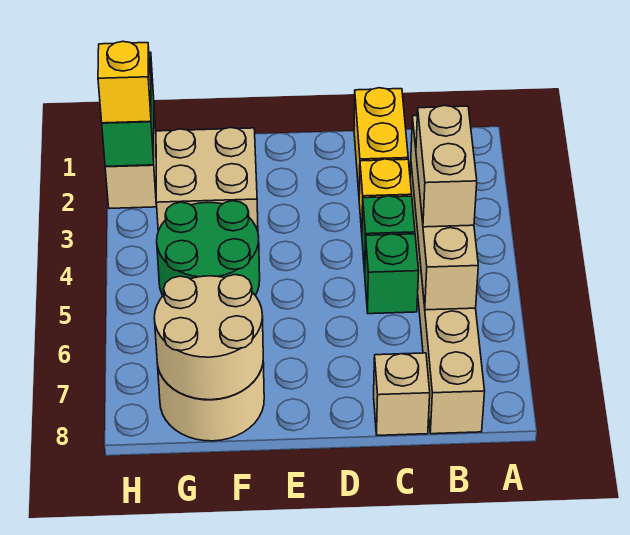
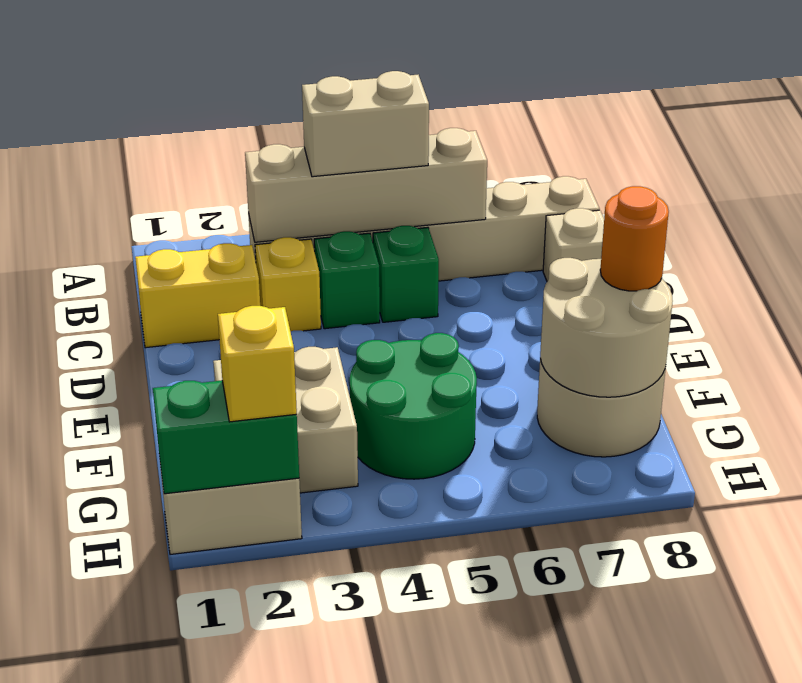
none -> orange round brick F8 level 3

